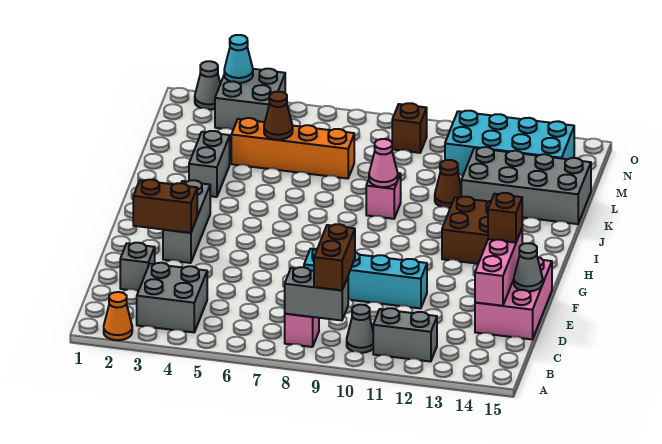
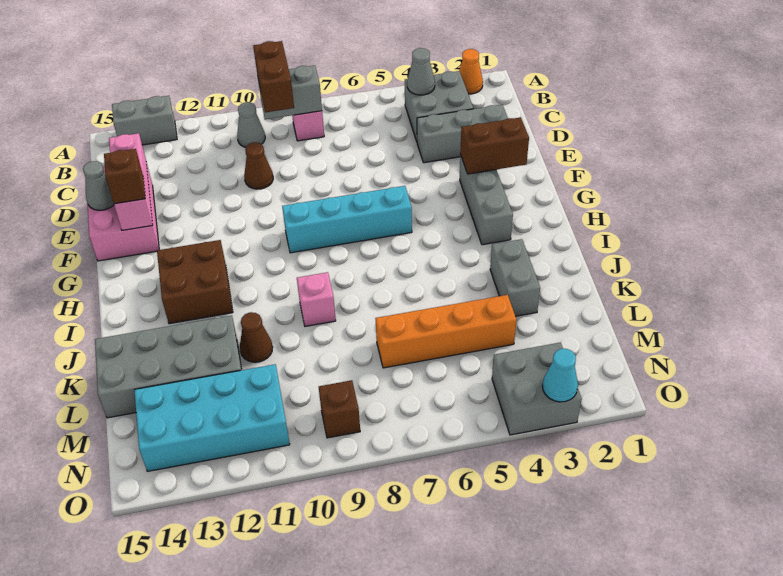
grey brick B11:B12 level 1 -> grey brick A13:A14 level 1
grey brick D2 level 1 -> grey brick D2:D4 level 1
cyan brick E8:E11 level 1 -> cyan brick G6:G9 level 1
pink cone J9 level 2 -> none
brown cone L5 level 2 -> brown cone D10 level 1
grey cone O2 level 1 -> grey cone B4 level 2

